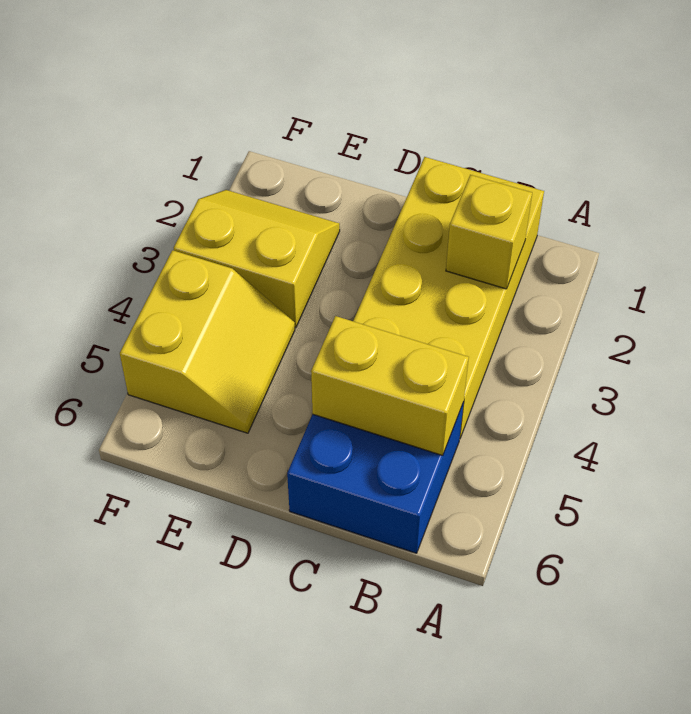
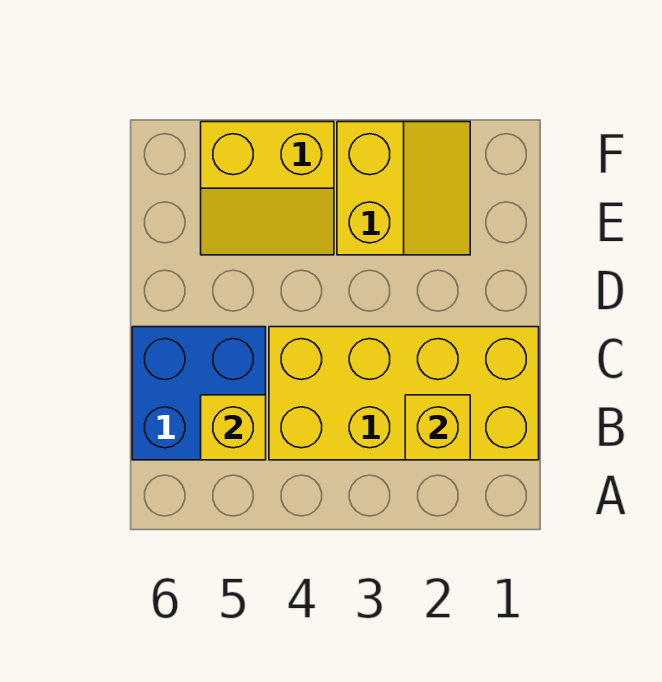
yellow brick B5:C5 level 2 -> yellow brick B5 level 2

